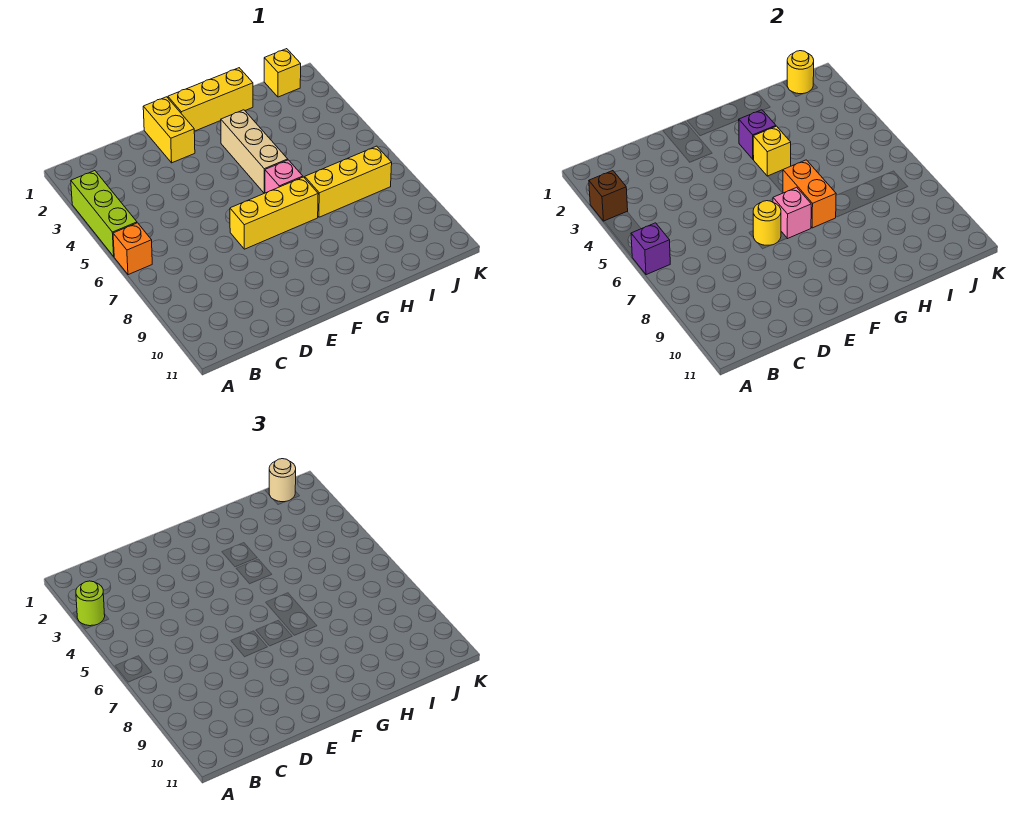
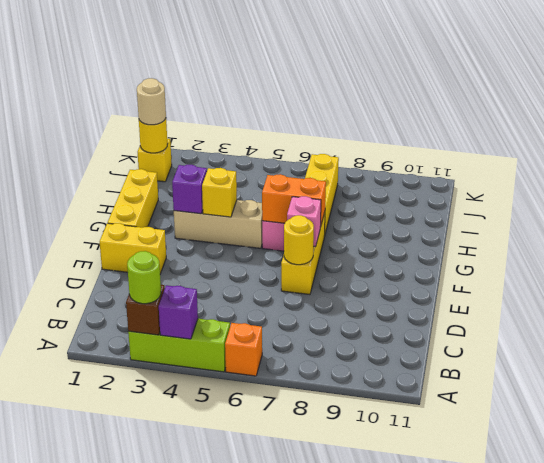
purple brick A6 level 2 -> purple brick A4 level 2

